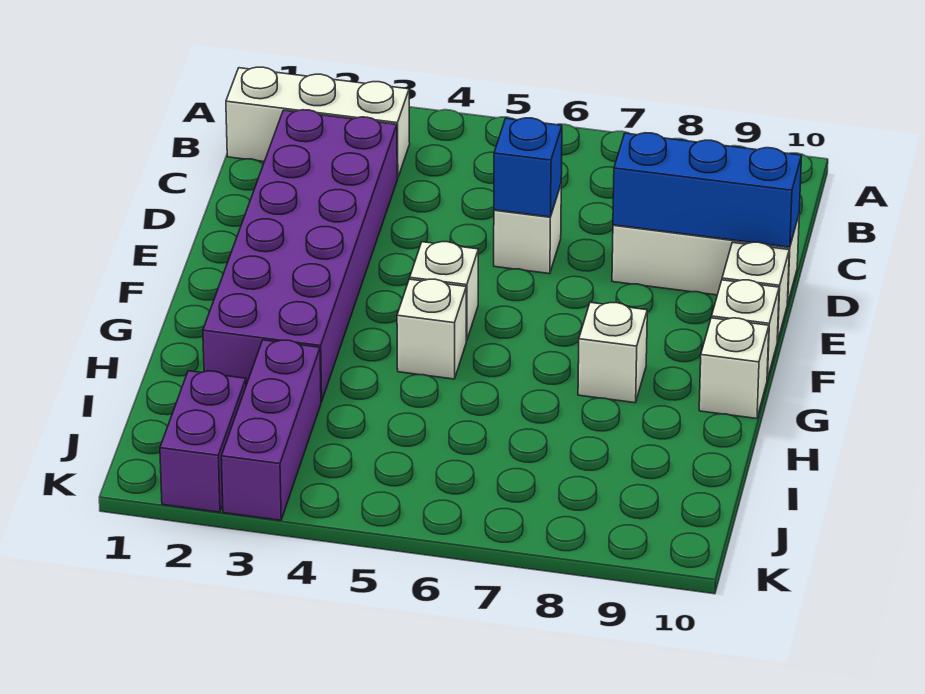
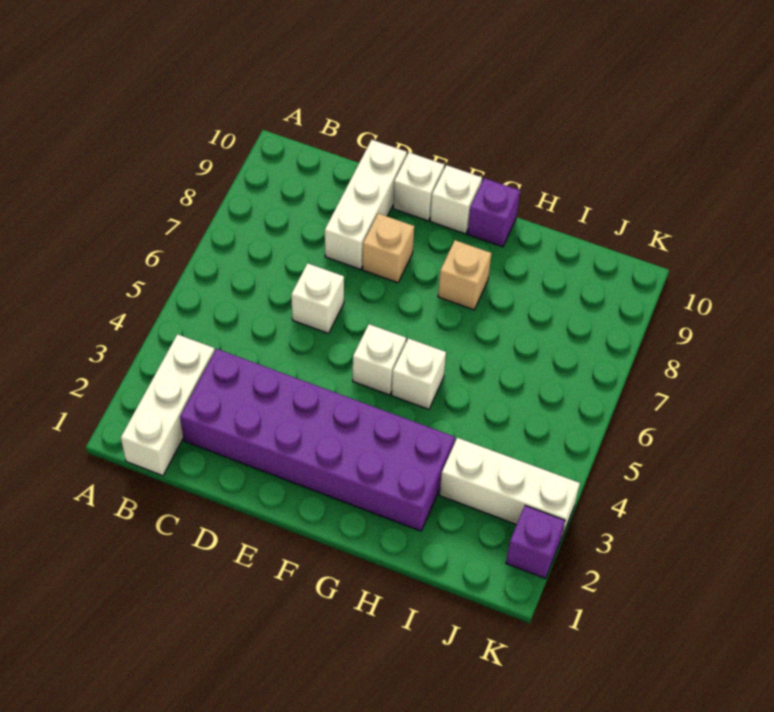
blue brick D6 level 2 -> none
blue brick D8:D10 level 2 -> none
none -> tan brick E8 level 1
white brick G8 level 1 -> tan brick G8 level 1
white brick G10 level 1 -> purple brick G10 level 1
purple brick I3:K3 level 1 -> white brick I3:K3 level 1
purple brick J2:K2 level 1 -> purple brick K2 level 1

